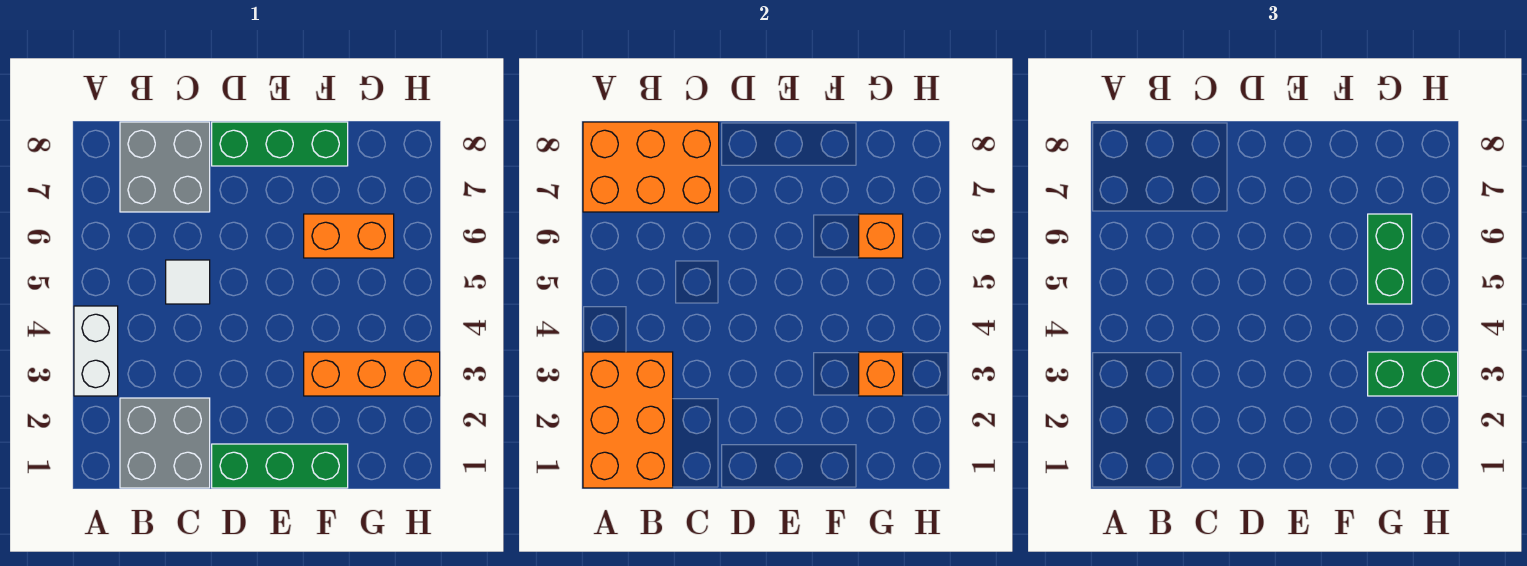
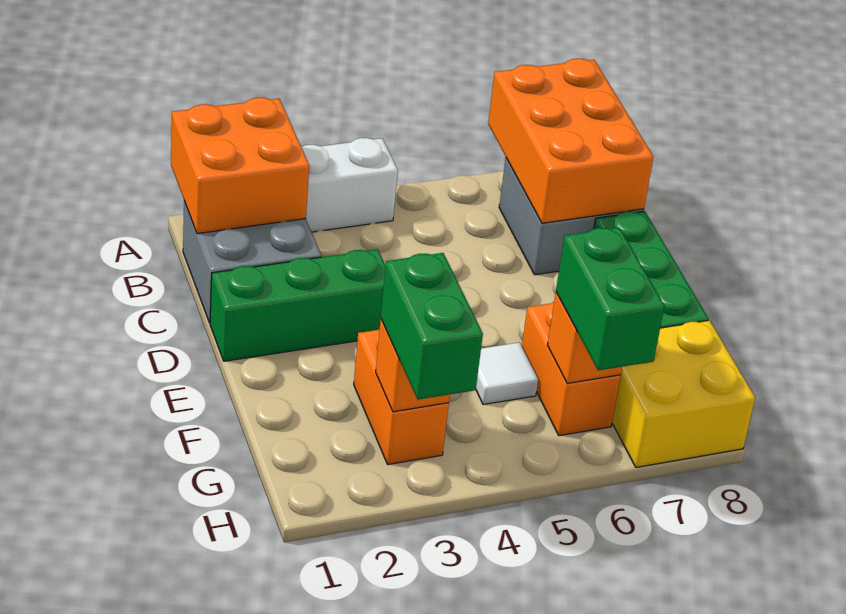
orange brick A1:B3 level 2 -> orange brick A1:B2 level 2
white tile C5 level 1 -> white tile F5 level 1
green brick D1:F1 level 1 -> green brick D1:D3 level 1
orange brick F3:H3 level 1 -> orange brick F3:G3 level 1
green brick G5:G6 level 3 -> green brick G6:H6 level 3
none -> yellow brick G7:H8 level 1

